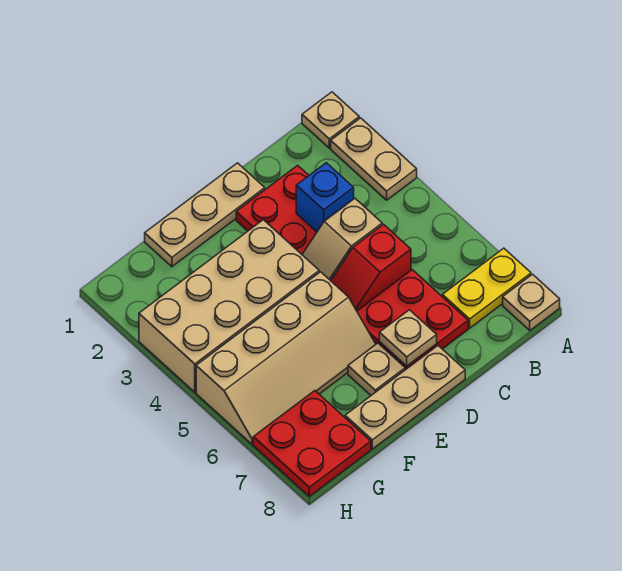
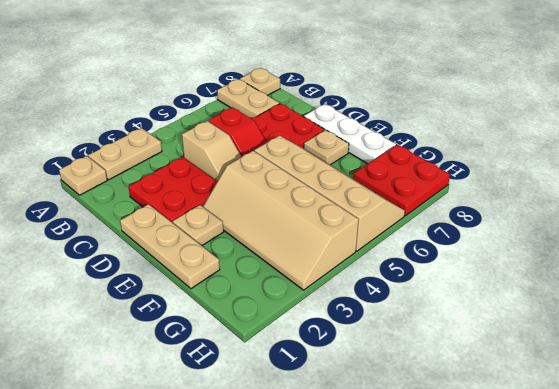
yellow plate A7:B7 level 1 -> tan plate A7:B7 level 1
blue brick C3 level 2 -> none
tan plate D7 level 2 -> tan plate E2 level 1
tan plate D8:F8 level 1 -> white plate D8:F8 level 1
tan brick E3:H4 level 1 -> tan slope E3:H4 level 1 top 4

